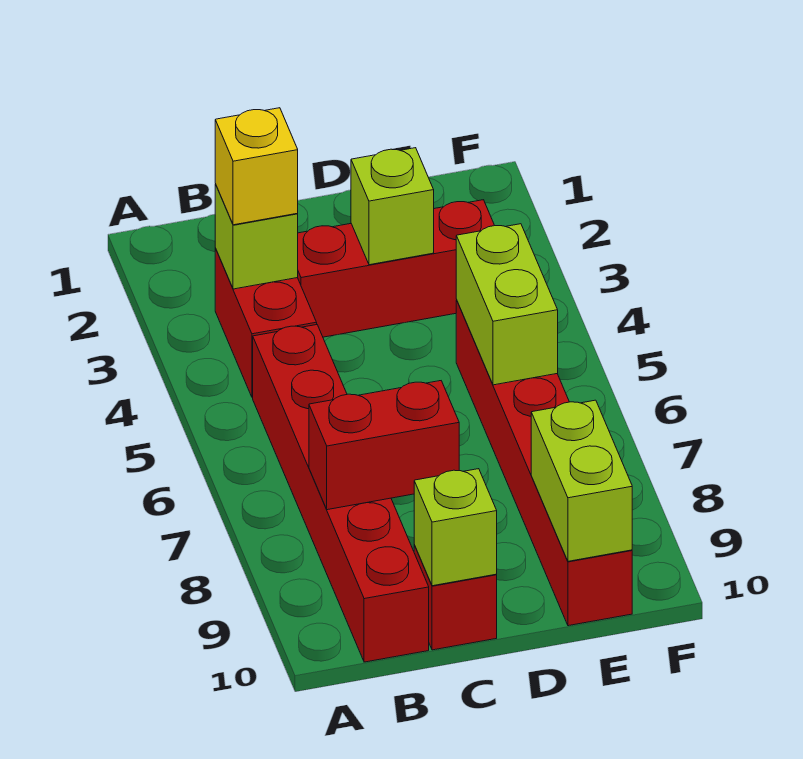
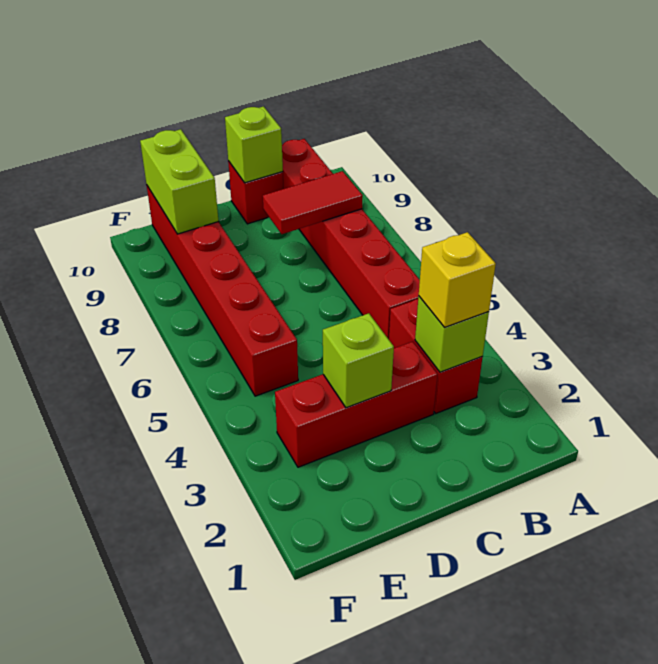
red brick B8:C8 level 2 -> red tile B8:C8 level 2
lime brick E5:E6 level 2 -> none

